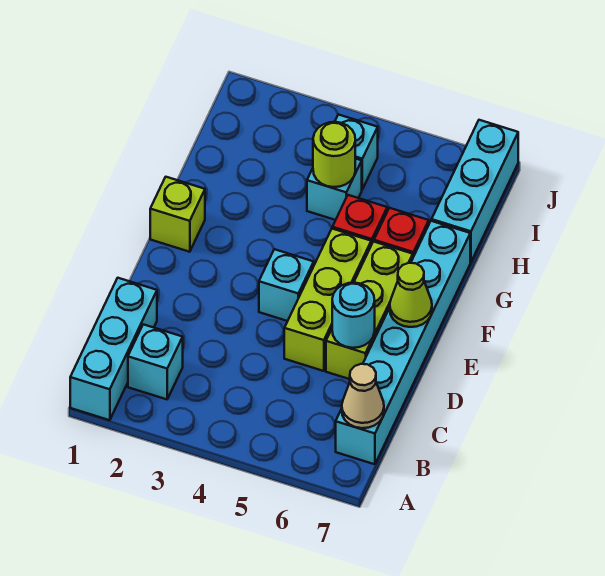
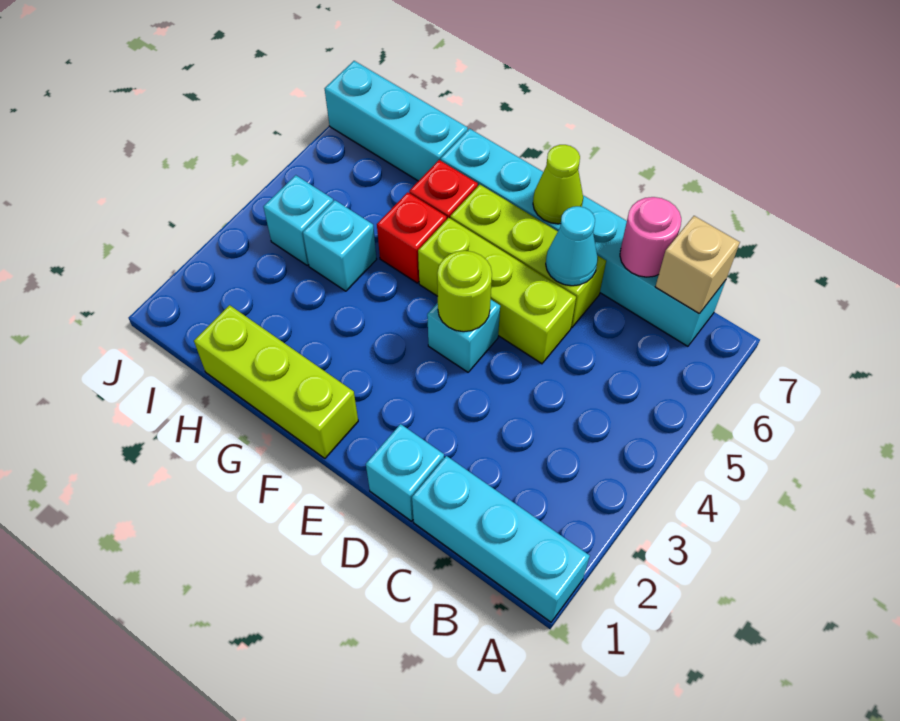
cyan brick B2 level 1 -> cyan brick D1 level 1
tan cone B7 level 2 -> tan brick B7 level 2
none -> pink round brick C7 level 2
cyan round brick D6 level 2 -> cyan cone D6 level 2
lime brick F1 level 1 -> lime brick F1:H1 level 1
lime round brick H4 level 2 -> lime round brick E4 level 2

